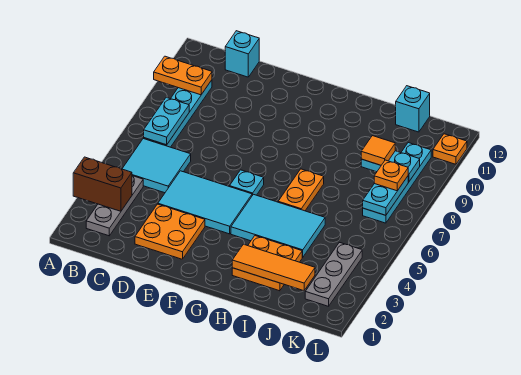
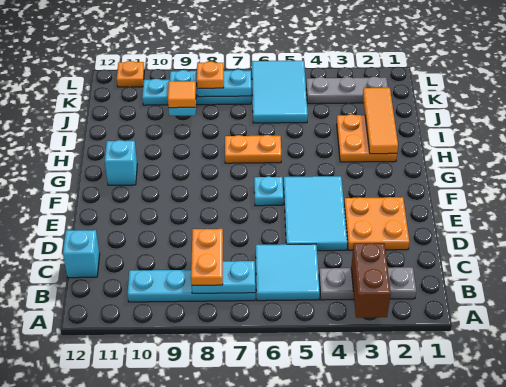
orange plate A10:B10 level 2 -> orange plate B8:C8 level 3
cyan tile G4:I5 level 1 -> cyan tile J5:L6 level 1
cyan brick J12 level 1 -> cyan brick G11 level 1

